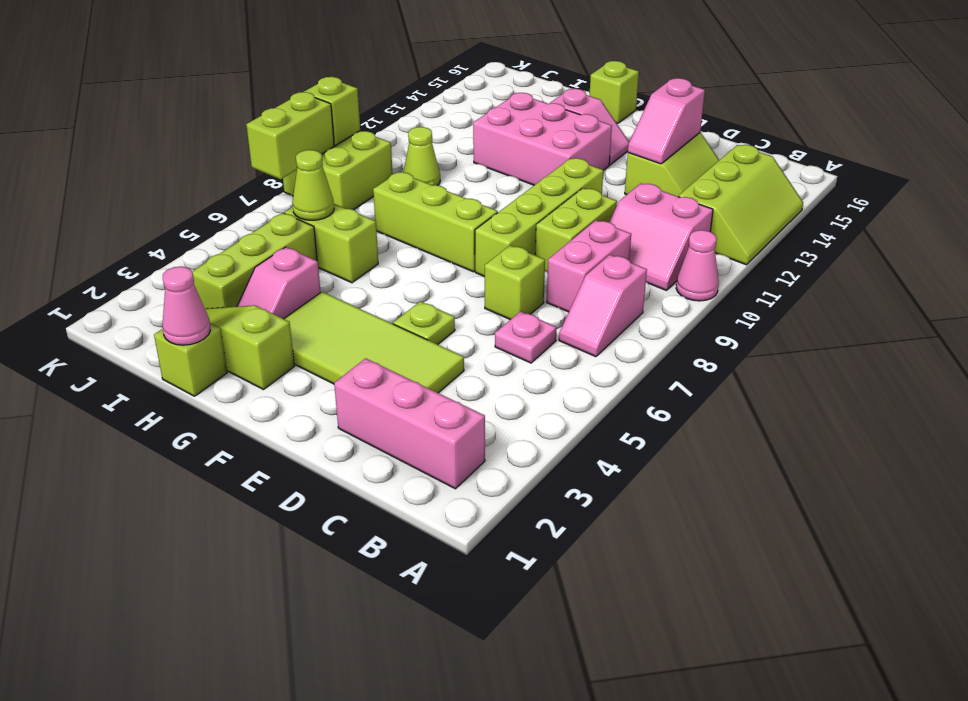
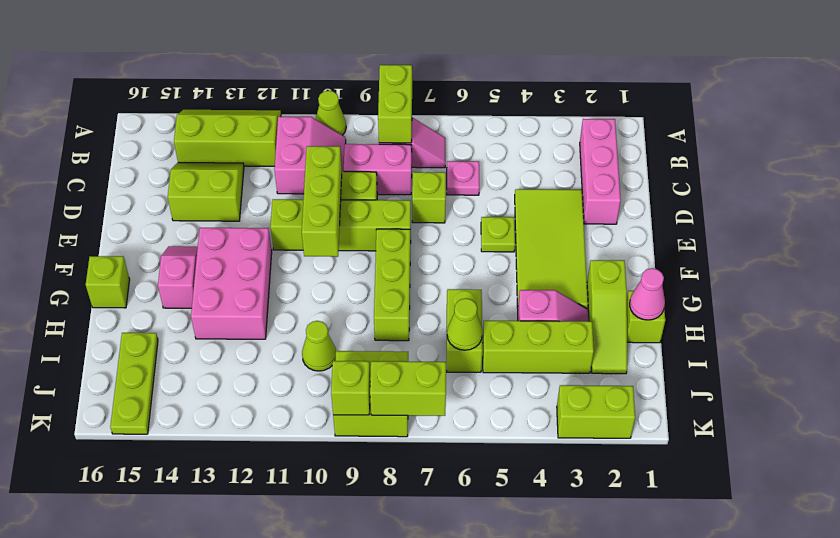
none -> lime brick A8:B8 level 2
pink cone A10 level 1 -> lime cone A10 level 1
none -> lime brick D10:F10 level 2
pink slope D13:D14 level 2 top 14 -> none
none -> lime plate I15:K15 level 1
none -> lime brick K2:K3 level 1

